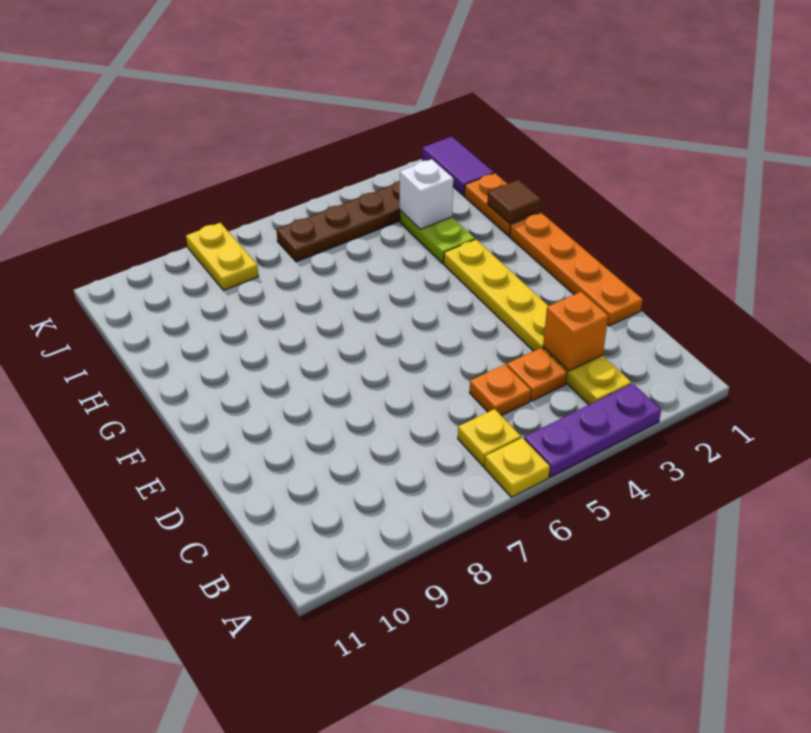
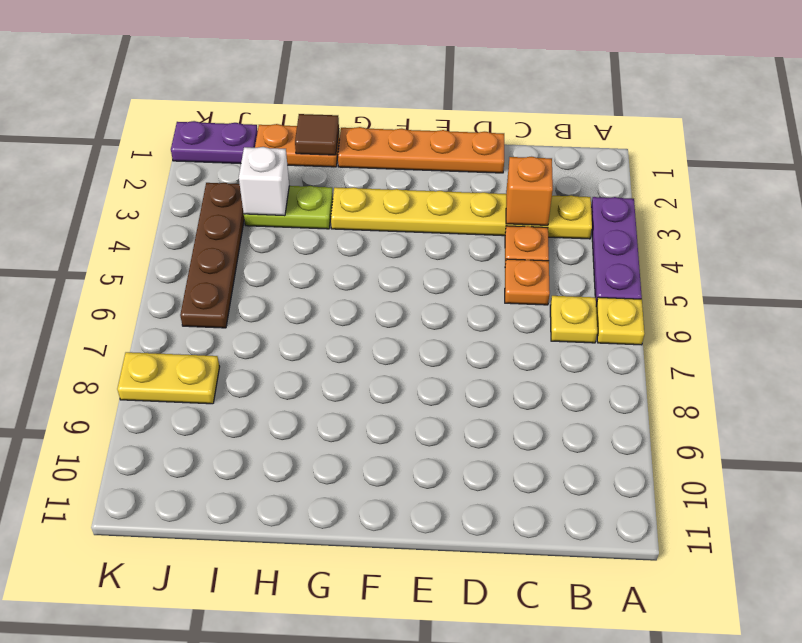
purple tile J1:K1 level 1 -> purple plate J1:K1 level 1

